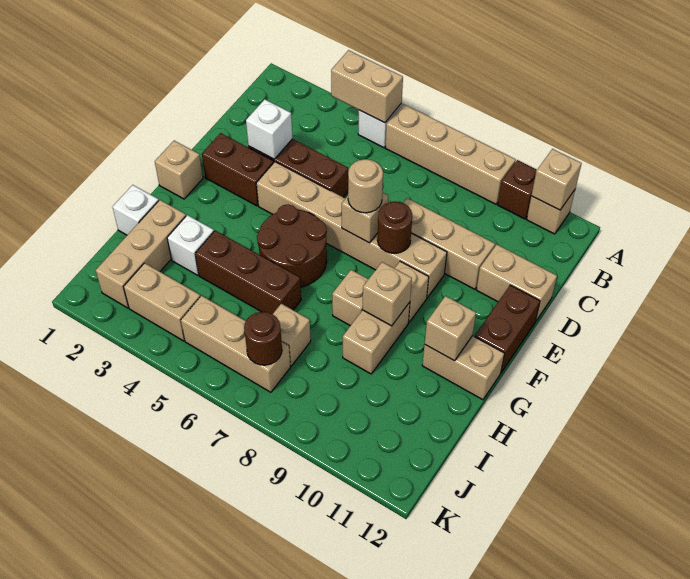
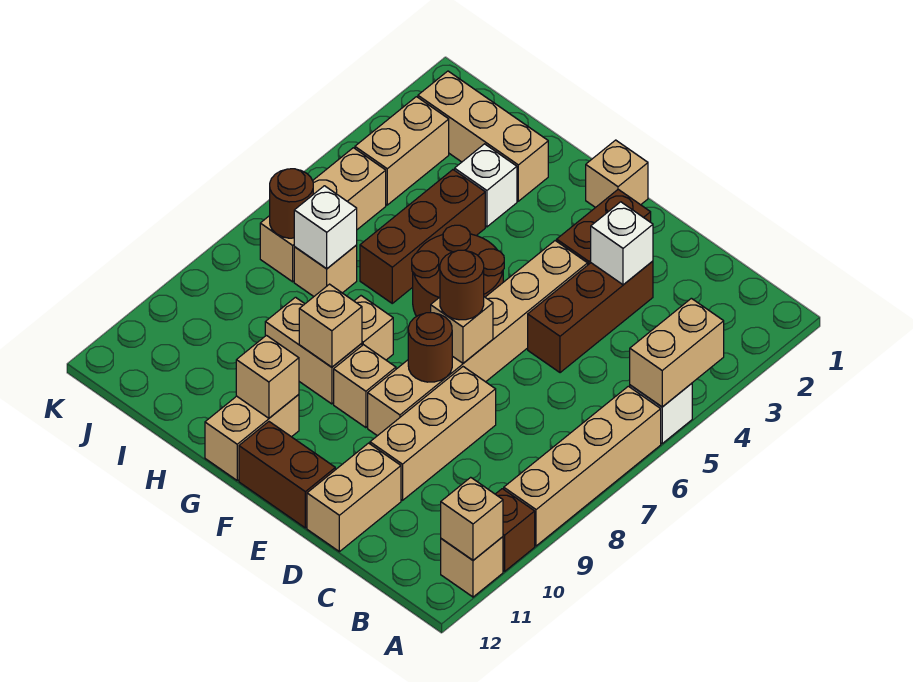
tan round brick E7 level 3 -> brown round brick E7 level 3
white brick H1 level 1 -> white brick I7 level 2

